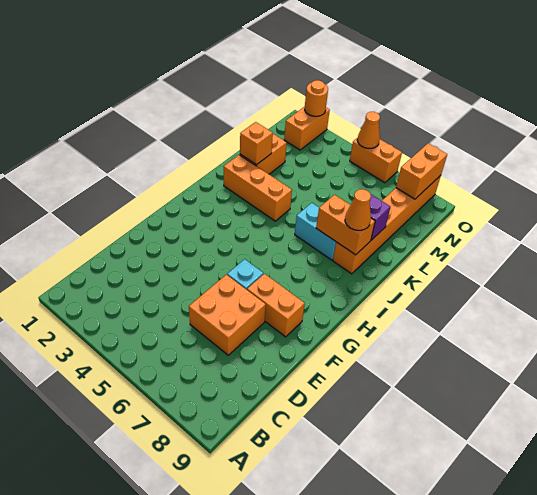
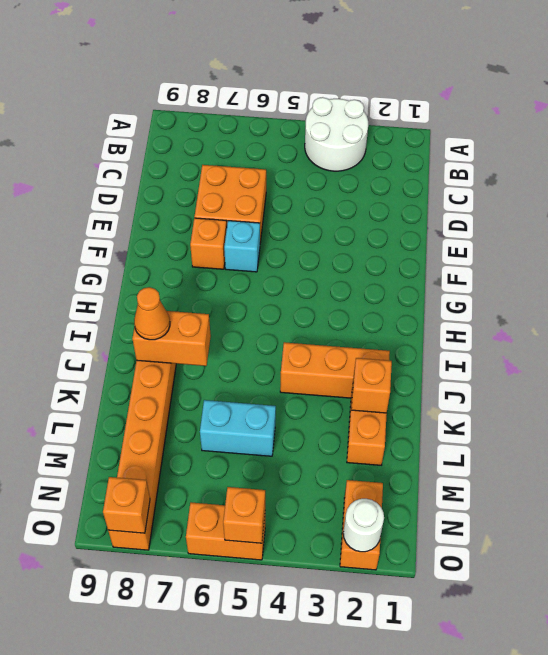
none -> white round brick A3:B4 level 1
orange brick F7:F8 level 1 -> orange brick F7 level 1
cyan brick J6:J7 level 1 -> cyan brick L5:L6 level 1
purple brick K8 level 2 -> none
orange brick N8:O8 level 2 -> orange brick O8 level 2
orange round brick O2 level 2 -> white round brick O2 level 2
orange cone O5 level 2 -> orange brick O5 level 2

